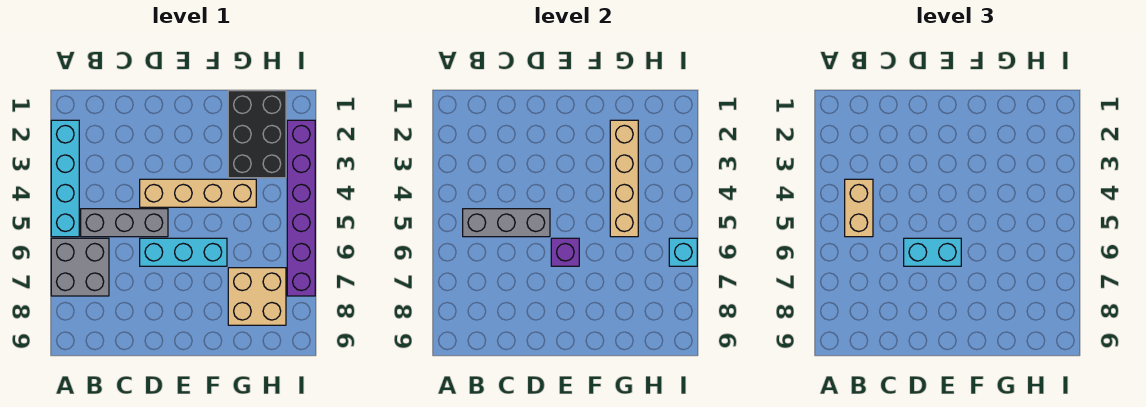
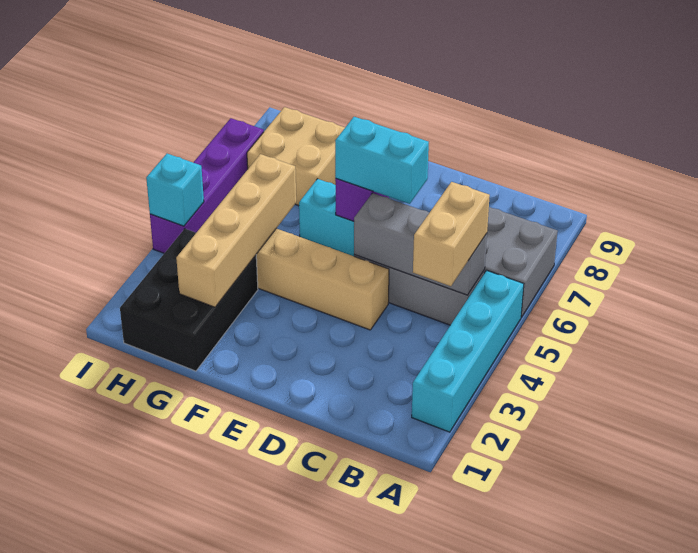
purple brick I2:I7 level 1 -> purple brick I4:I7 level 1
cyan brick I6 level 2 -> cyan brick I4 level 2

